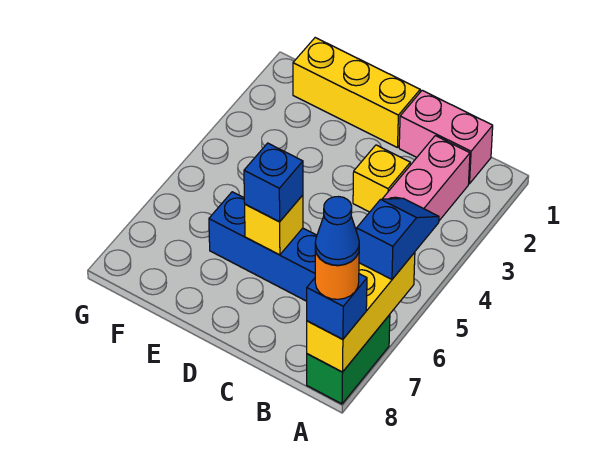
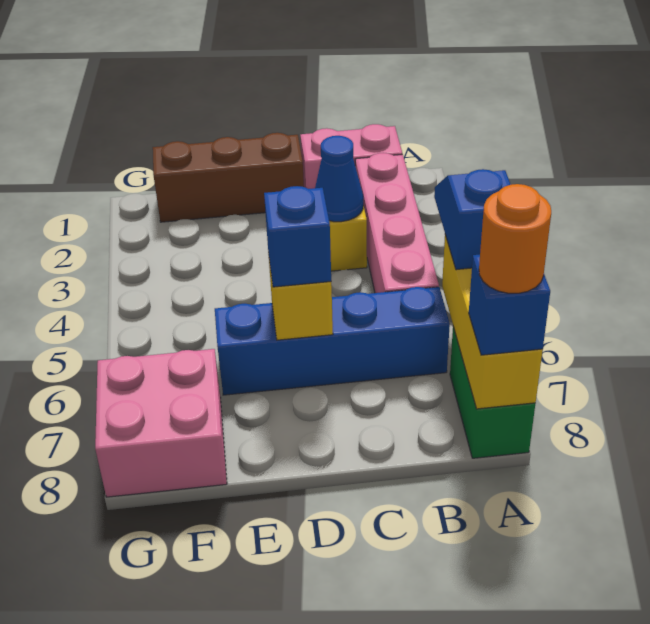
blue cone A8 level 5 -> blue cone C3 level 2
yellow brick D1:F1 level 1 -> brown brick D1:F1 level 1
none -> pink brick F7:G8 level 1

